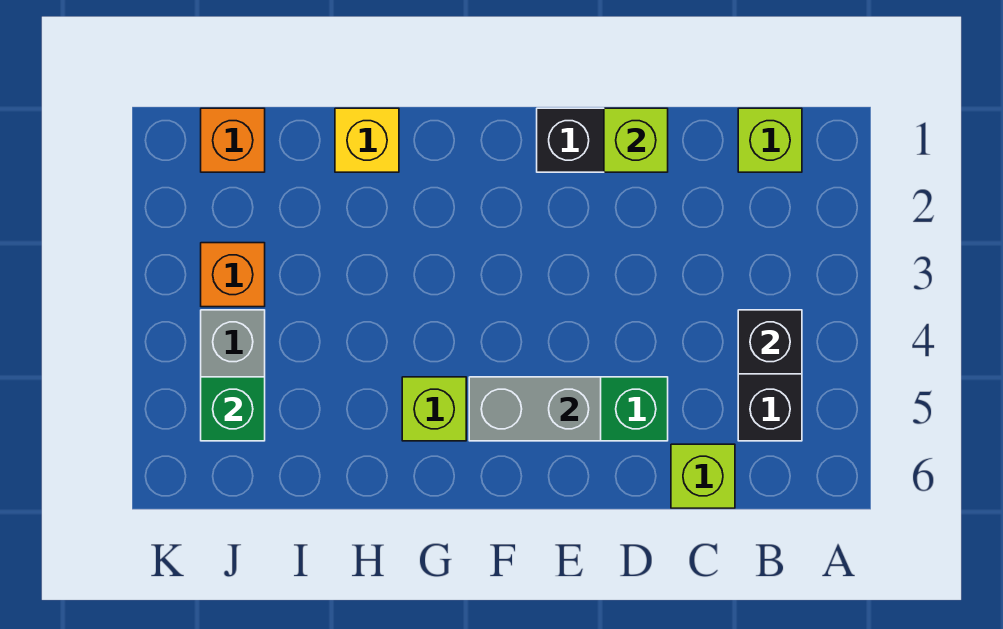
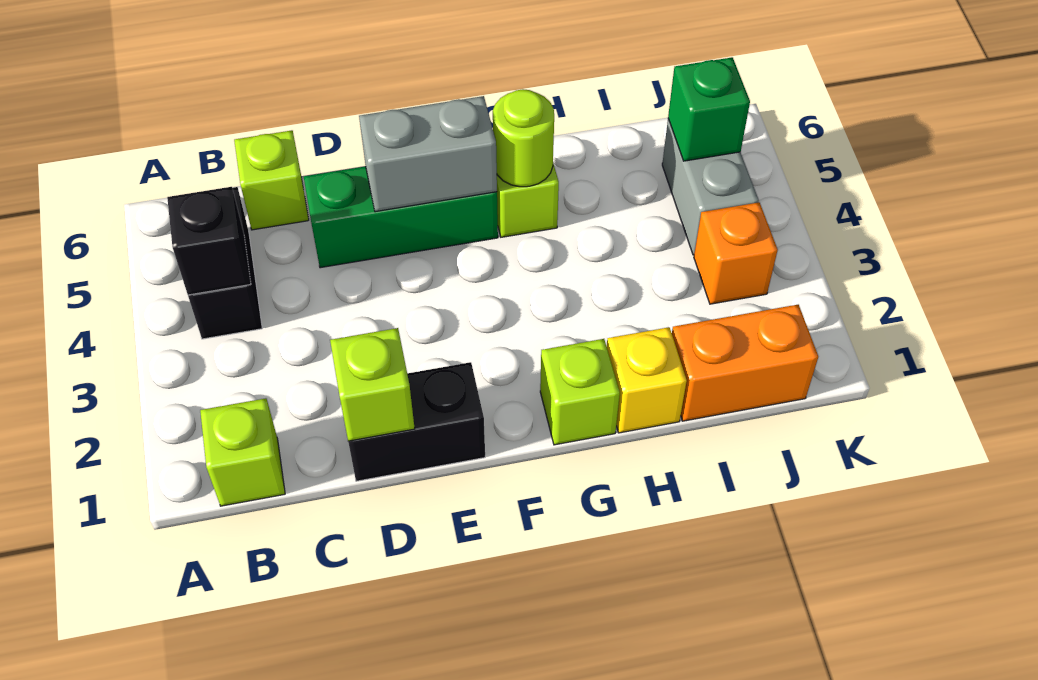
none -> lime brick G1 level 1
none -> lime round brick G5 level 2
orange brick J1 level 1 -> orange brick I1:J1 level 1

